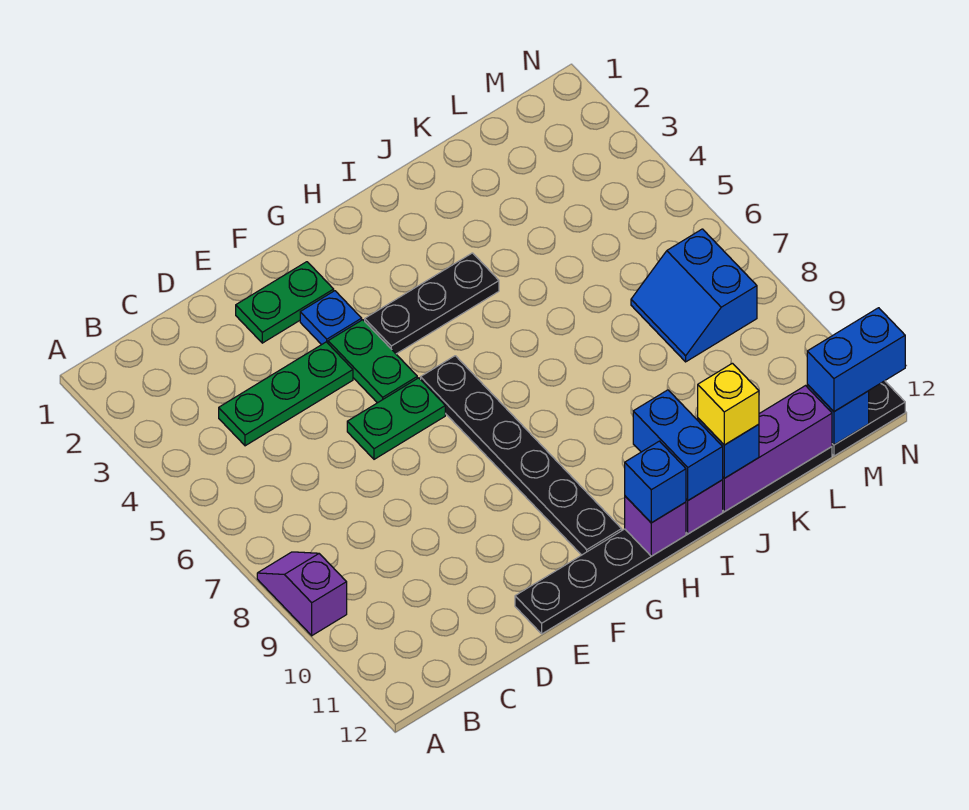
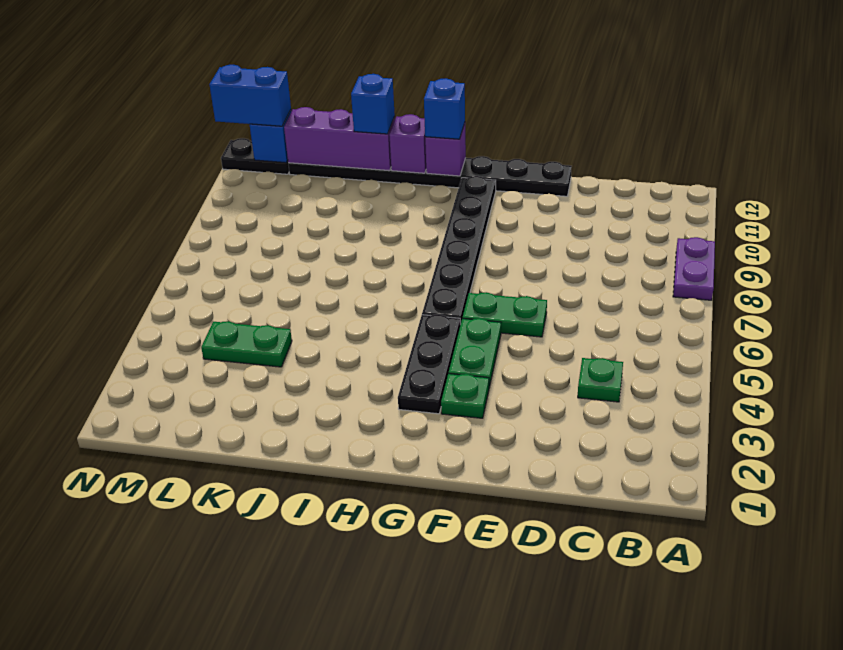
purple slope A8:A9 level 1 top 9 -> purple plate A8:A9 level 1
green plate C4:E4 level 1 -> green plate C4 level 1
green plate E2:F2 level 1 -> green plate K4:L4 level 1
blue plate F3 level 1 -> green plate F3 level 1
black plate G4:I4 level 1 -> black plate G3:G5 level 1
blue brick I11:I12 level 3 -> none
yellow brick J12 level 4 -> none
blue slope L7:M8 level 1 top M -> none

